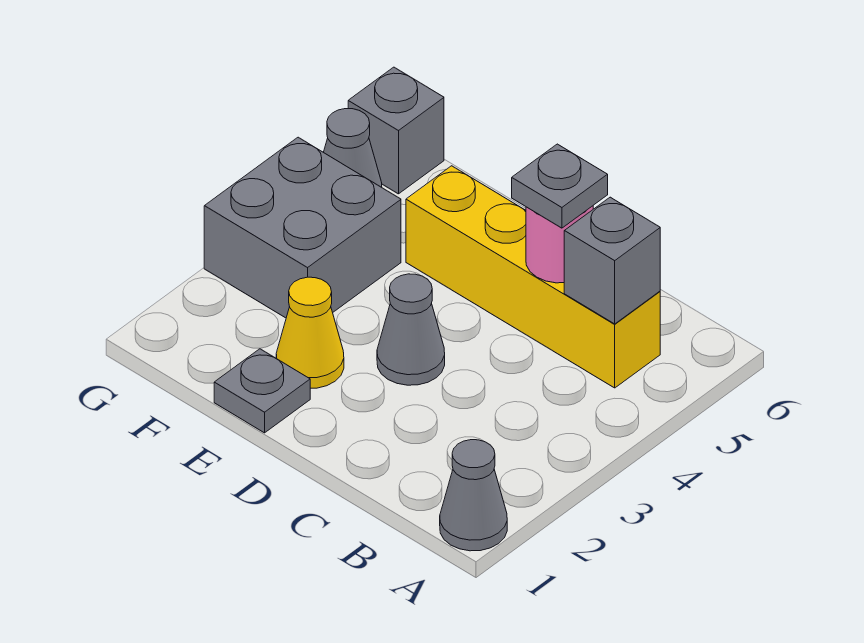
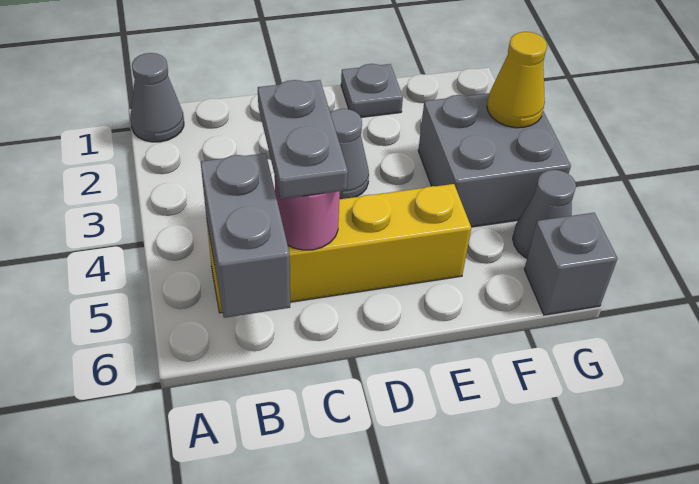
grey brick B5 level 2 -> grey brick B5:B6 level 2
grey plate C5 level 3 -> grey plate C4:C5 level 3
yellow cone E2 level 1 -> yellow cone G3 level 2

